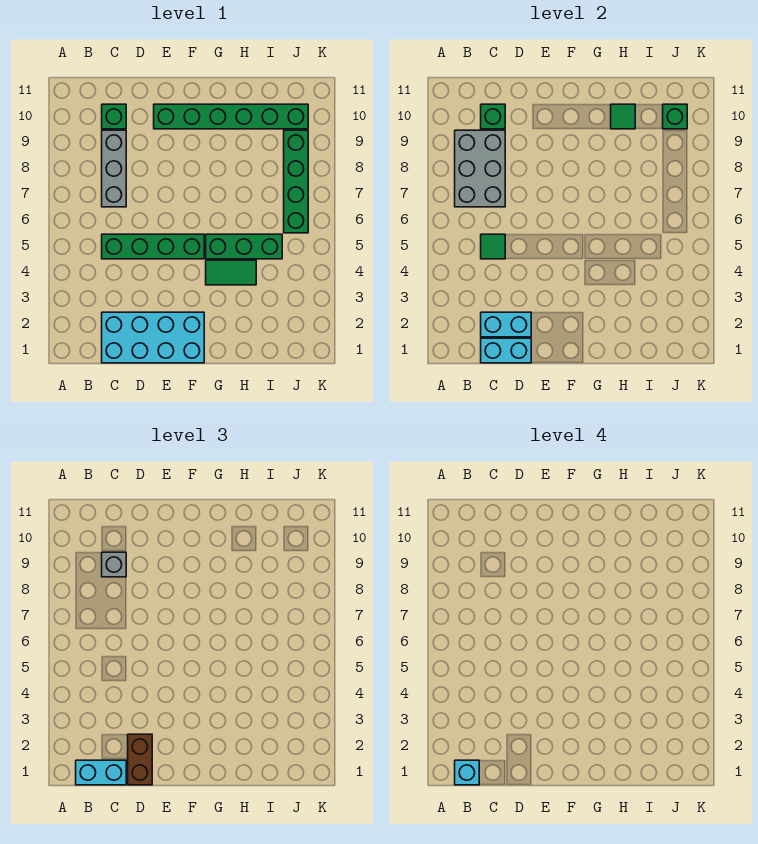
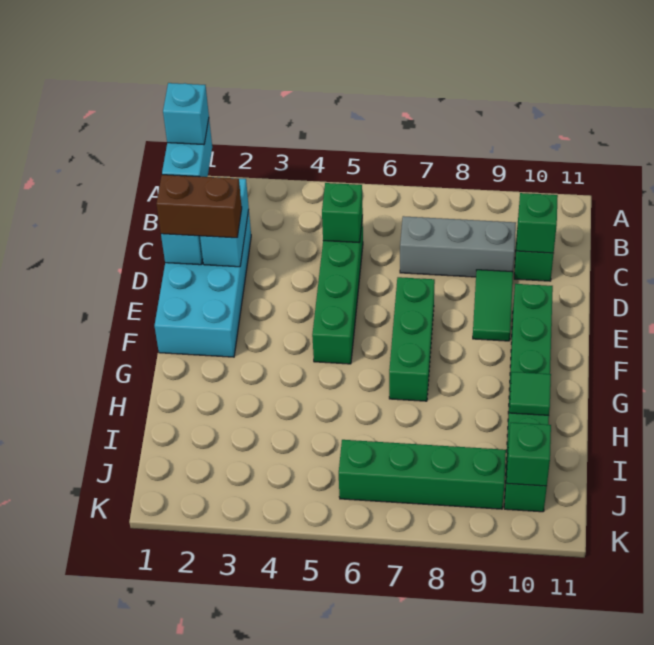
grey brick B7:C9 level 2 -> none
green tile C5 level 2 -> green brick C5 level 2
grey brick C9 level 3 -> none
green tile G4:H4 level 1 -> green tile D9:E9 level 1
green brick G5:I5 level 1 -> green brick E7:G7 level 1

